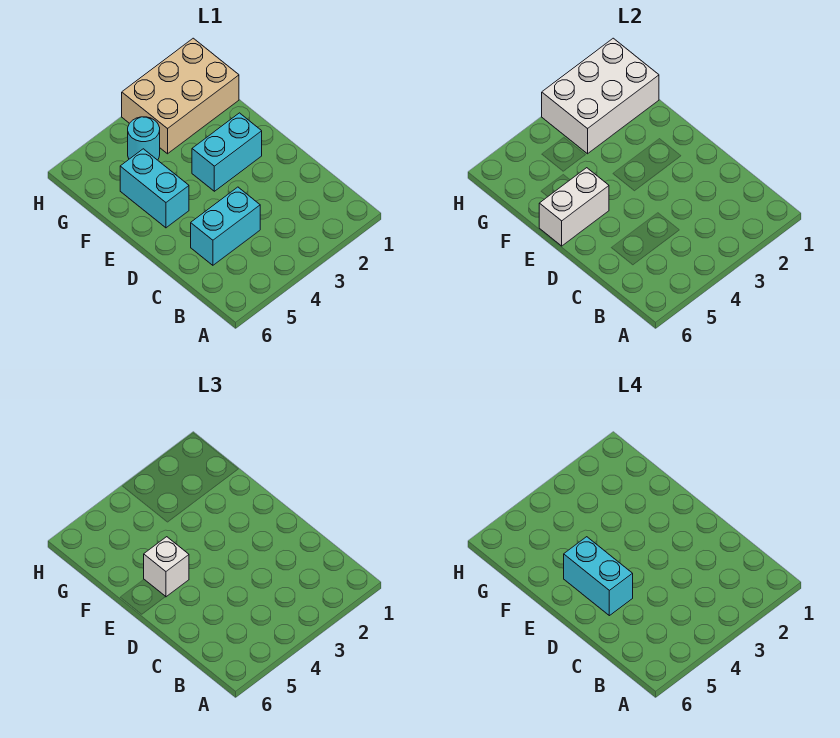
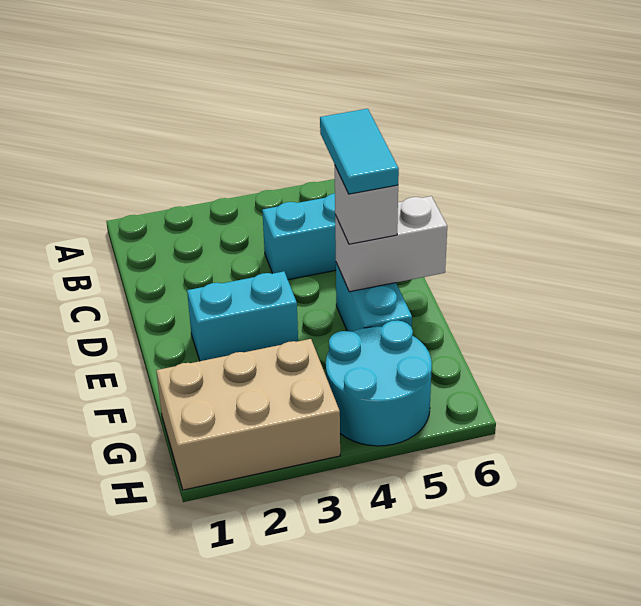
cyan brick D5:E5 level 4 -> cyan tile D5:E5 level 4
white brick G1:H3 level 2 -> none
cyan round brick G4 level 1 -> cyan round brick G4:H5 level 1

